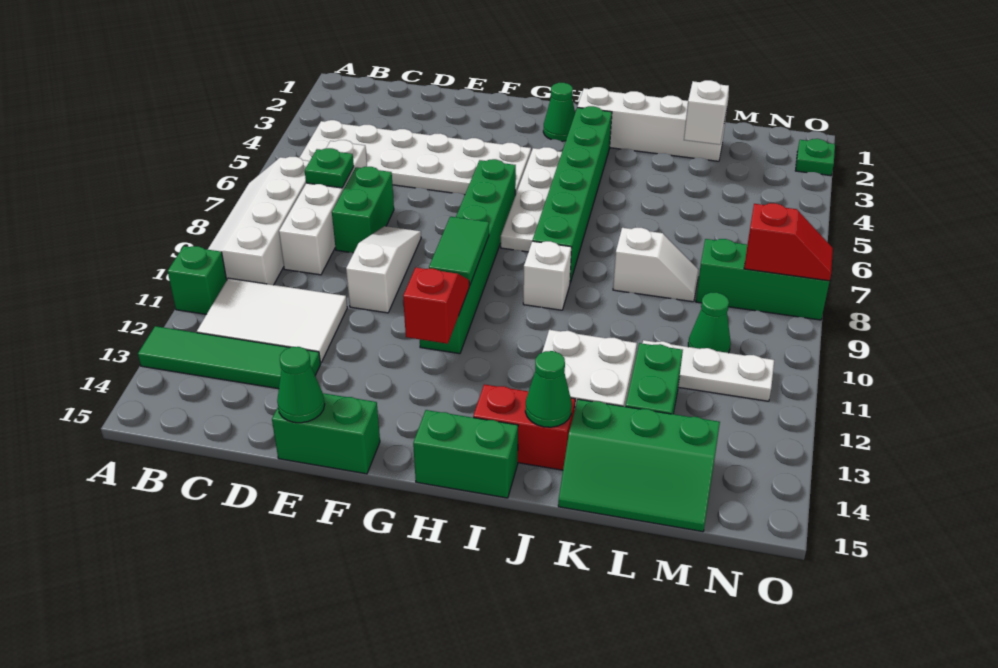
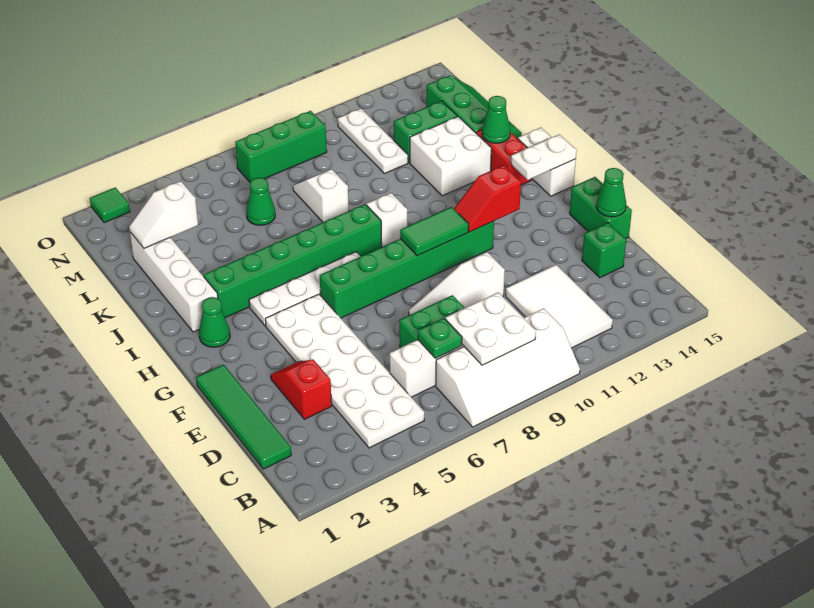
green brick A11 level 1 -> green brick D14 level 1
green tile A13:D13 level 1 -> green tile C1:F1 level 1
none -> white plate B8:C9 level 2
none -> white plate H14:H15 level 2
green brick H15:I15 level 1 -> white brick H15:I15 level 1
green brick M8:O8 level 1 -> green brick N7:N9 level 1
green cone M10 level 1 -> green cone L6 level 1
red slope N8:O8 level 2 top N -> red slope D3:E3 level 1 top D
green plate O2 level 1 -> green tile O2 level 1

